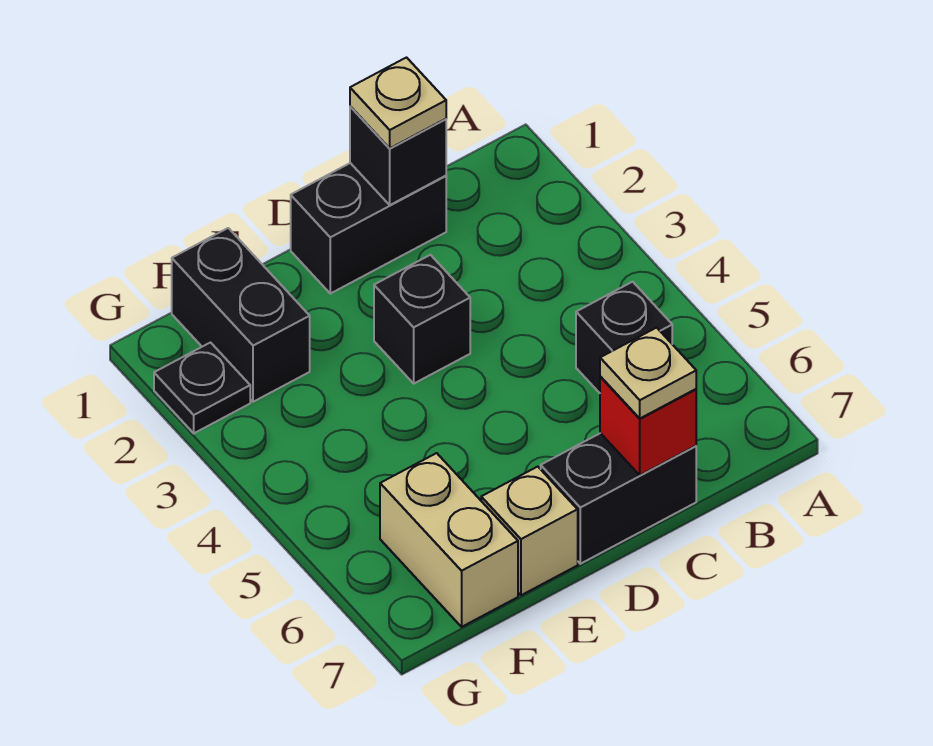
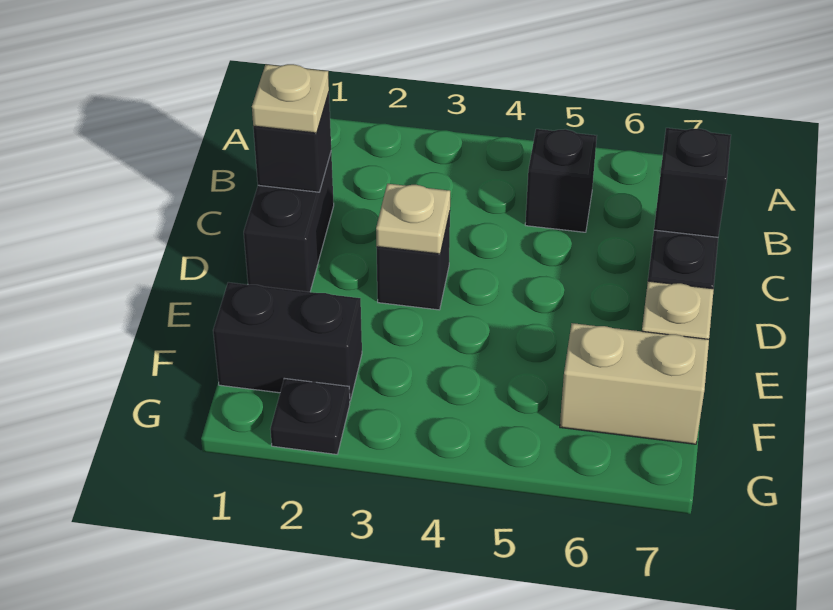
red brick C7 level 2 -> black brick C7 level 2
tan plate C7 level 3 -> tan plate D3 level 2

